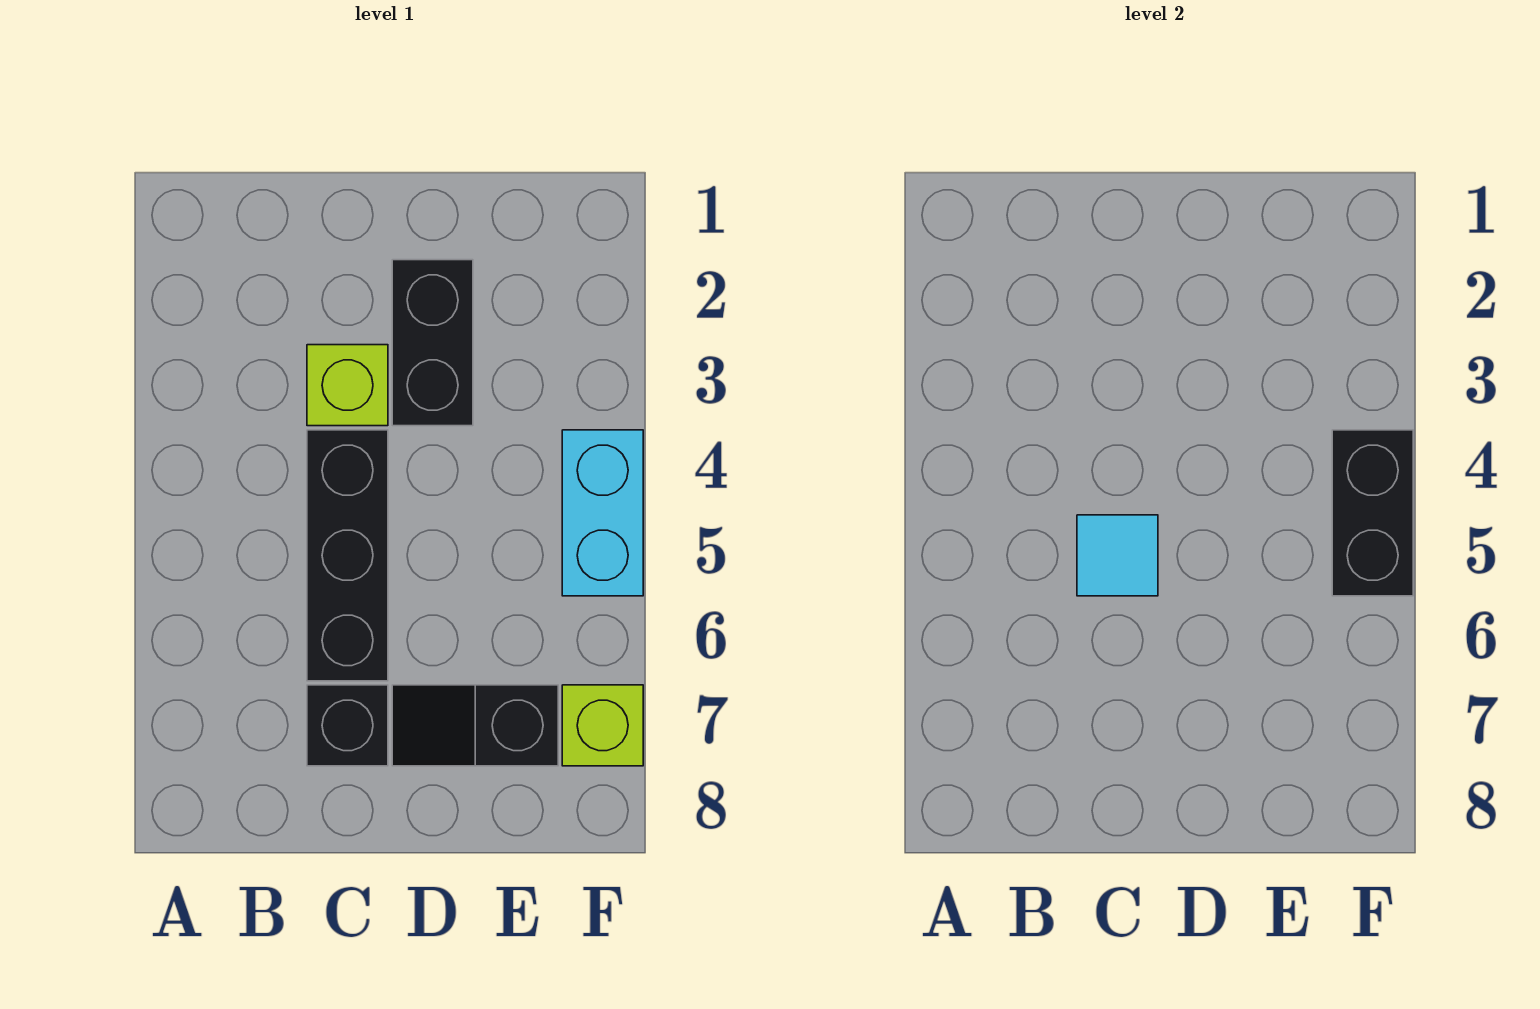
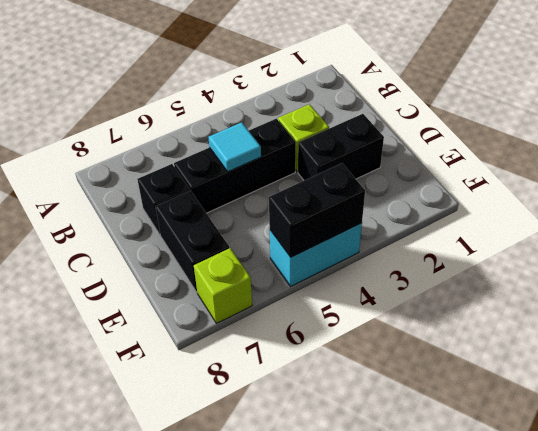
black slope D7:E7 level 1 top E -> black brick D7:E7 level 1

